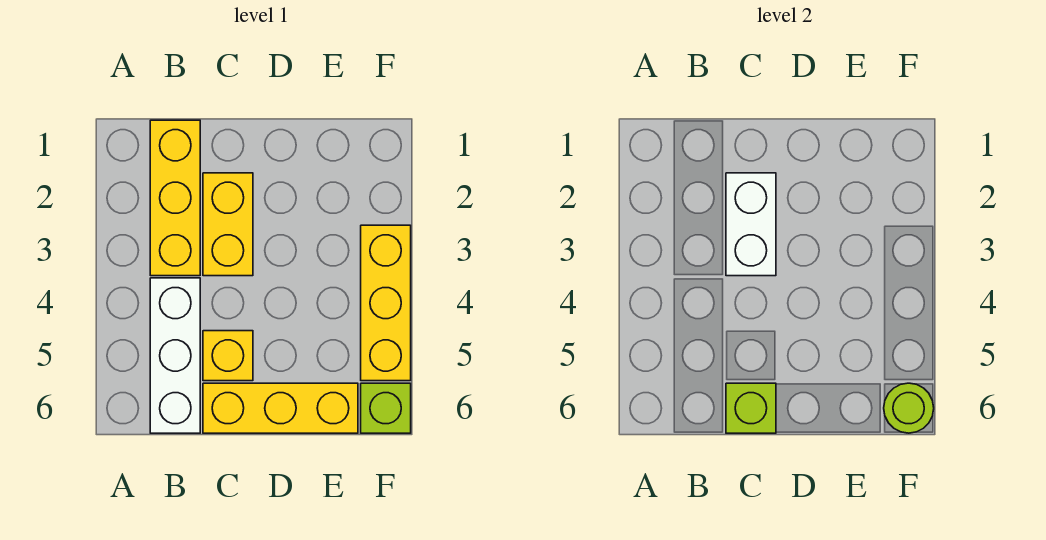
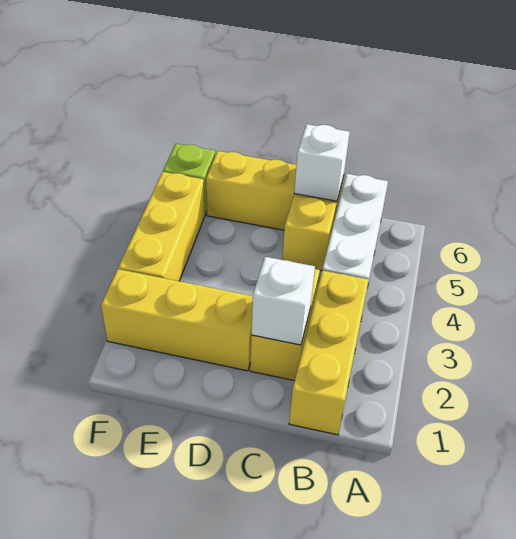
white brick C2:C3 level 2 -> white brick C2 level 2
lime brick C6 level 2 -> white brick C6 level 2
none -> yellow brick D2:F2 level 1
lime round brick F6 level 2 -> none

